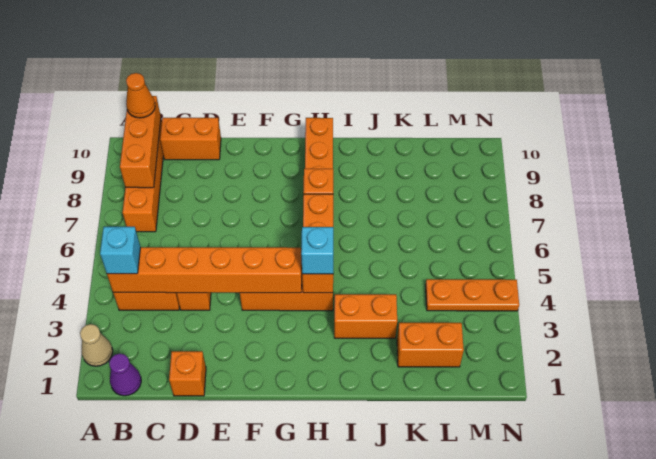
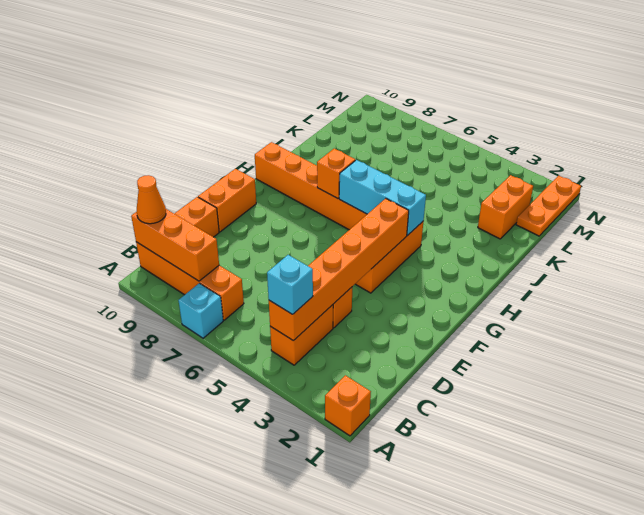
tan cone A2 level 1 -> none
purple cone B1 level 1 -> none
orange brick D1 level 1 -> orange brick A1 level 1
orange brick H4:H6 level 2 -> cyan brick H4:H6 level 2
cyan brick H4 level 3 -> cyan brick A7 level 1
orange brick I3:J3 level 1 -> orange brick E10:F10 level 1
orange plate L4:N4 level 1 -> orange plate L1:N1 level 1

